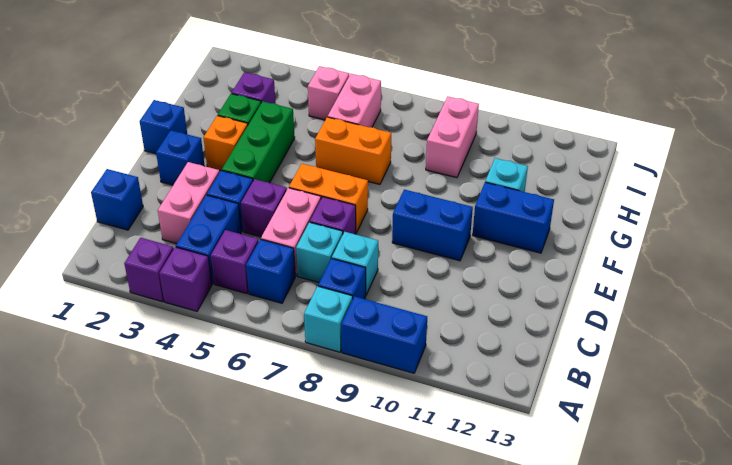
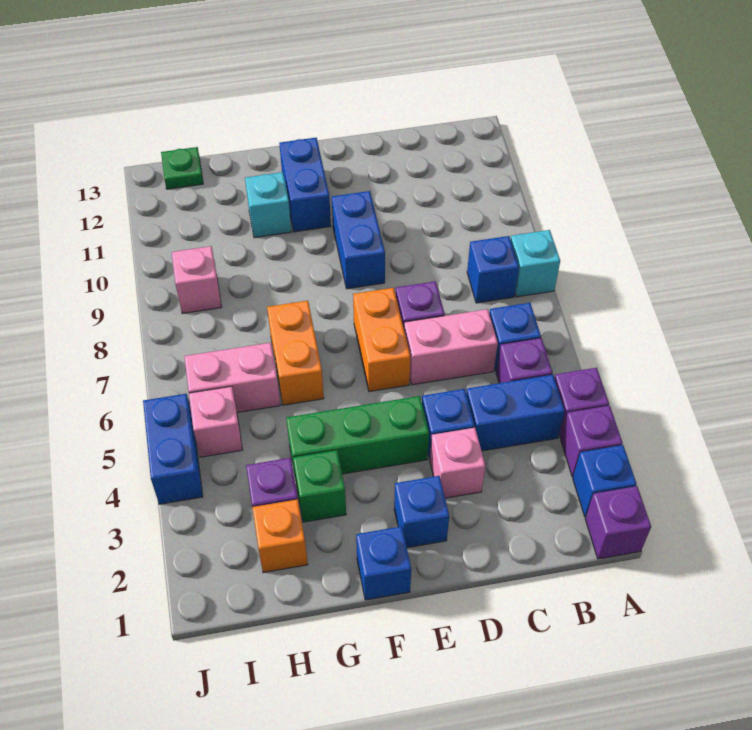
blue brick A9:A10 level 1 -> blue brick J4:J5 level 1
blue brick C1 level 1 -> blue brick A2 level 1
pink brick C3:D3 level 1 -> pink brick D3 level 1
cyan brick C7 level 1 -> none
cyan brick C8 level 1 -> none
purple brick D5 level 1 -> purple brick A1 level 1
orange brick F3 level 1 -> orange brick H2 level 1
pink brick H9:I9 level 1 -> pink brick I9 level 1
none -> green plate I13 level 1

